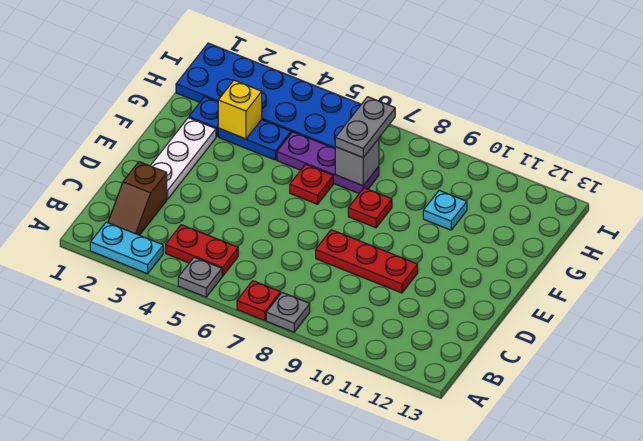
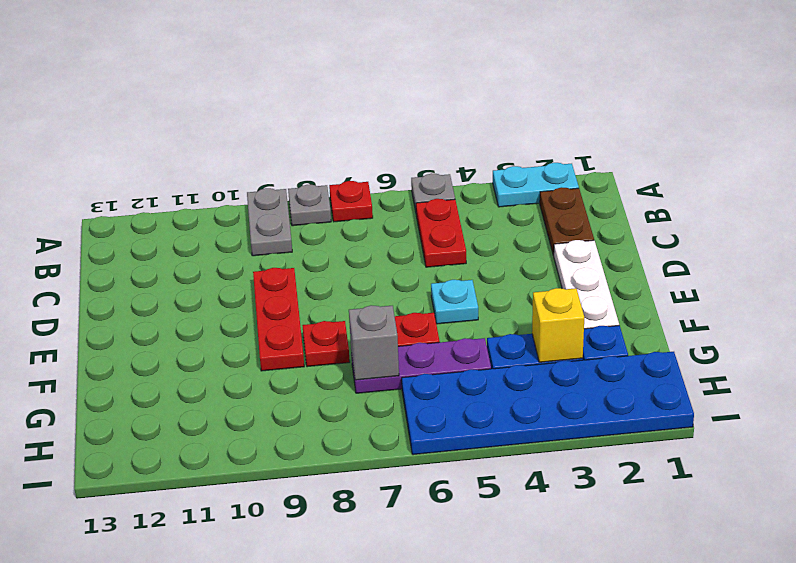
brown slope B2:C2 level 1 top C -> brown plate B2:C2 level 1
red plate B4:B5 level 1 -> red plate B5:C5 level 1
red plate D8:D10 level 1 -> red plate D9:F9 level 1
grey plate G7:H7 level 3 -> grey plate A9:B9 level 1
cyan plate G10 level 1 -> cyan plate E5 level 1

